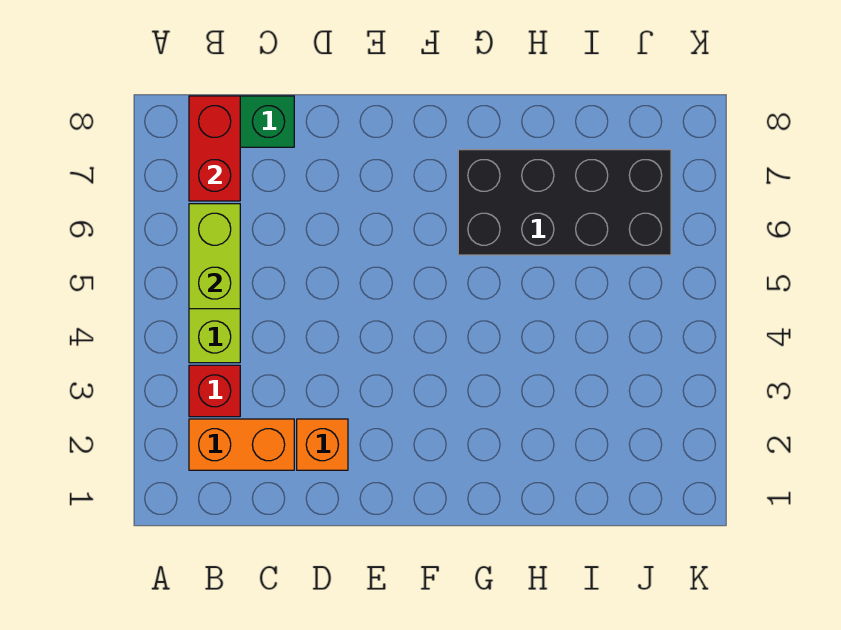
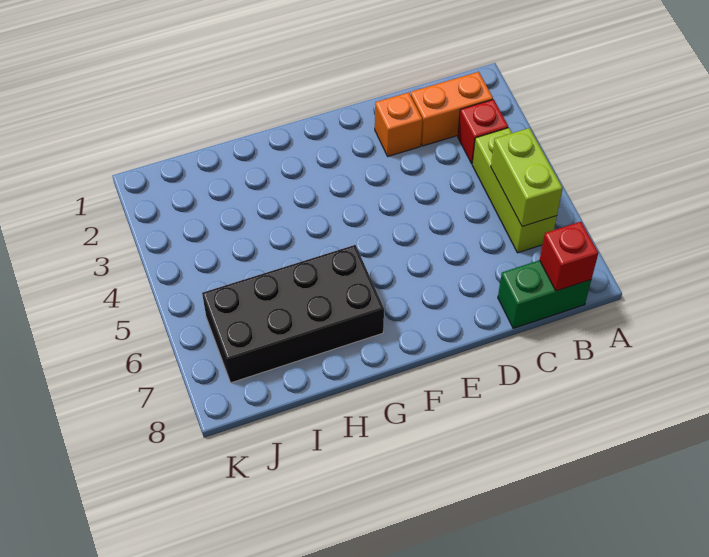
red brick B7:B8 level 2 -> red brick B8 level 2

